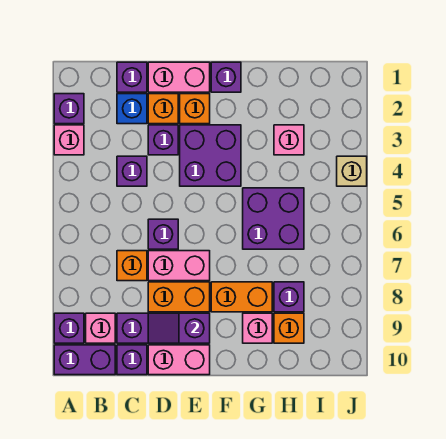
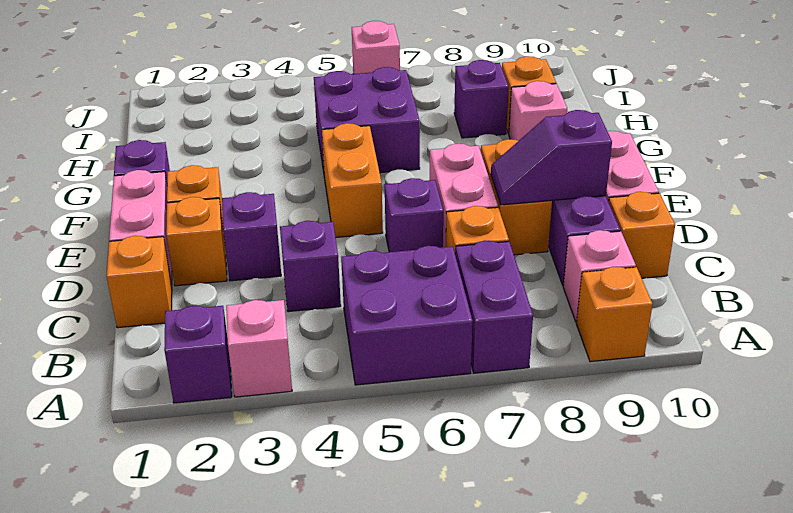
purple brick A9 level 1 -> orange brick A9 level 1
purple brick A10:B10 level 1 -> purple brick A7:B7 level 1
purple brick C1 level 1 -> orange brick C1 level 1
blue brick C2 level 1 -> none
purple brick C10 level 1 -> orange brick C10 level 1
purple slope D9:E9 level 2 top E -> purple slope D8:D9 level 2 top 9
purple brick E3:F4 level 1 -> purple brick A5:B6 level 1
orange brick F8:G8 level 1 -> orange brick E5:F5 level 1
pink brick H3 level 1 -> pink brick J6 level 1
tan brick J4 level 1 -> none

